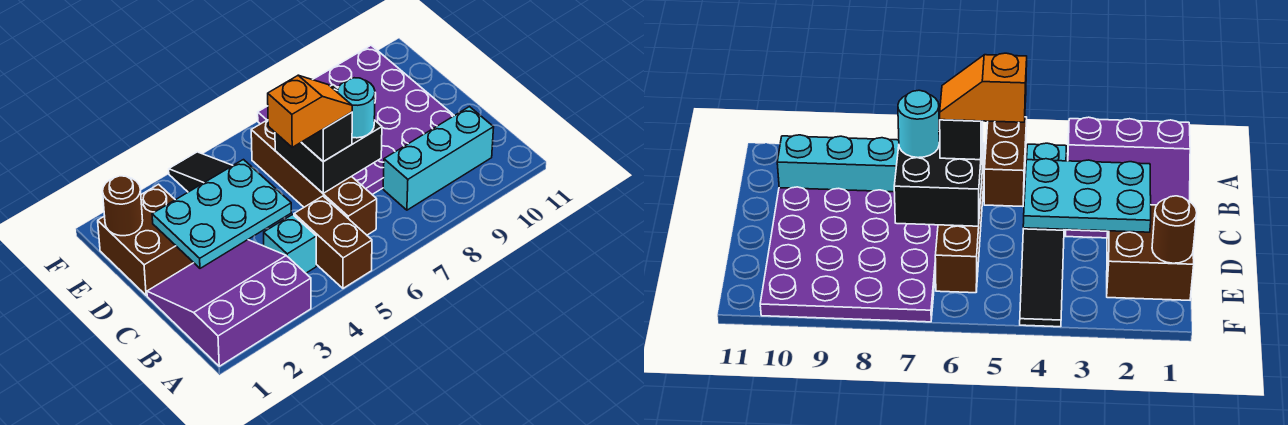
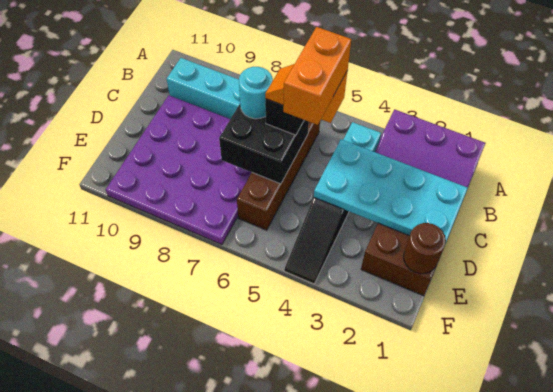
brown brick A5:B5 level 1 -> none
cyan plate C2:D4 level 2 -> cyan plate C1:D4 level 2
none -> orange brick C5:D5 level 5

